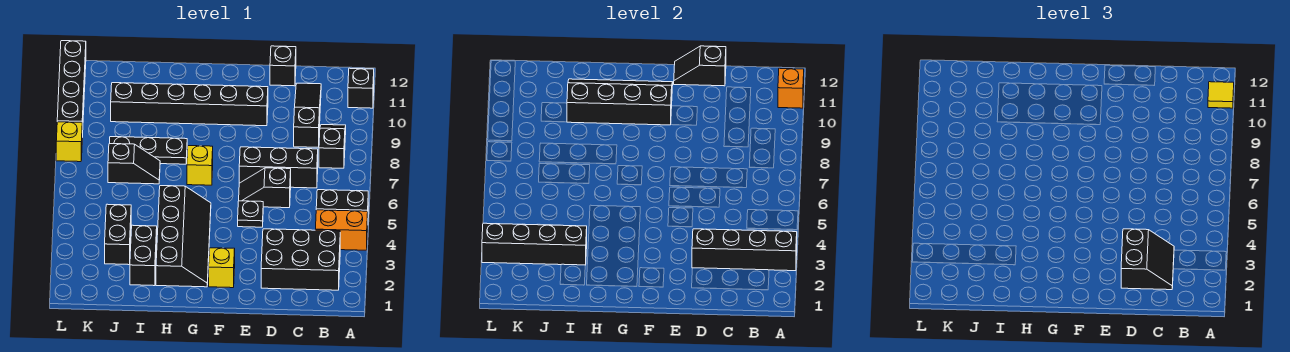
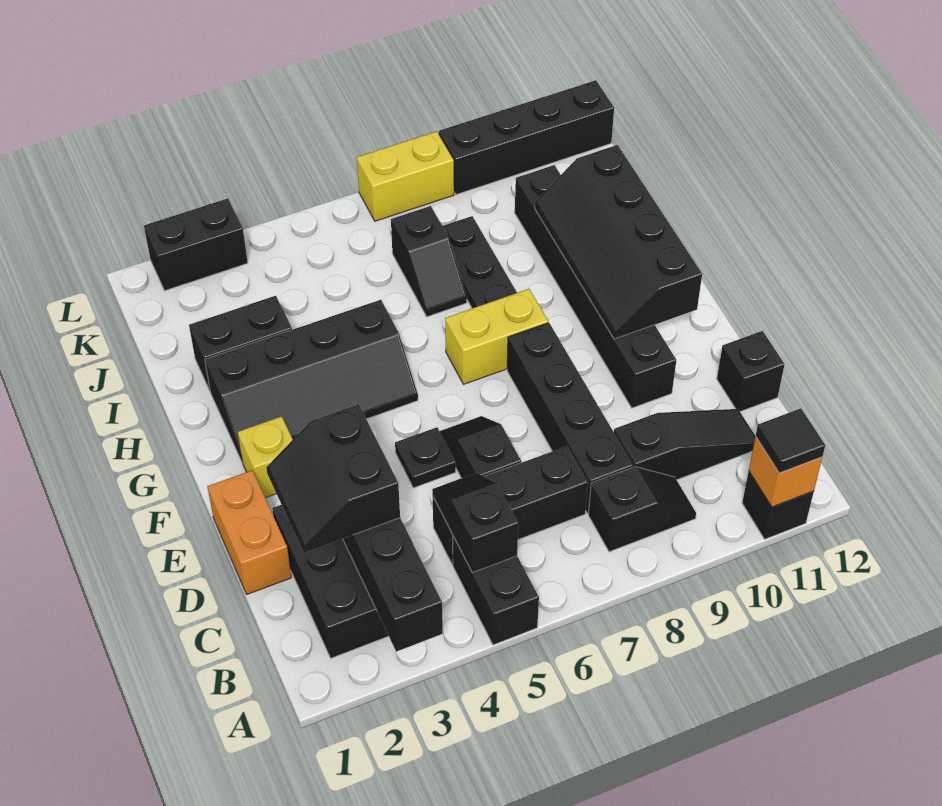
orange brick A4:B4 level 1 -> orange brick D1:E1 level 1
yellow tile A11 level 3 -> black tile A11 level 3
black slope C2:D3 level 3 top D -> black slope C2:D3 level 3 top 3
black brick C7:E7 level 1 -> black brick C5:C7 level 1
black slope D12:E12 level 2 top D -> black slope B5:C5 level 2 top B
black slope F10:I11 level 2 top 10 -> black slope F10:I11 level 2 top 11
yellow brick G7 level 1 -> yellow brick G7:G8 level 1
black brick I3:L3 level 2 -> black brick C8:F8 level 1
black brick J3:J4 level 1 -> black brick L2:L3 level 1
yellow brick L8 level 1 -> yellow brick L7:L8 level 1

